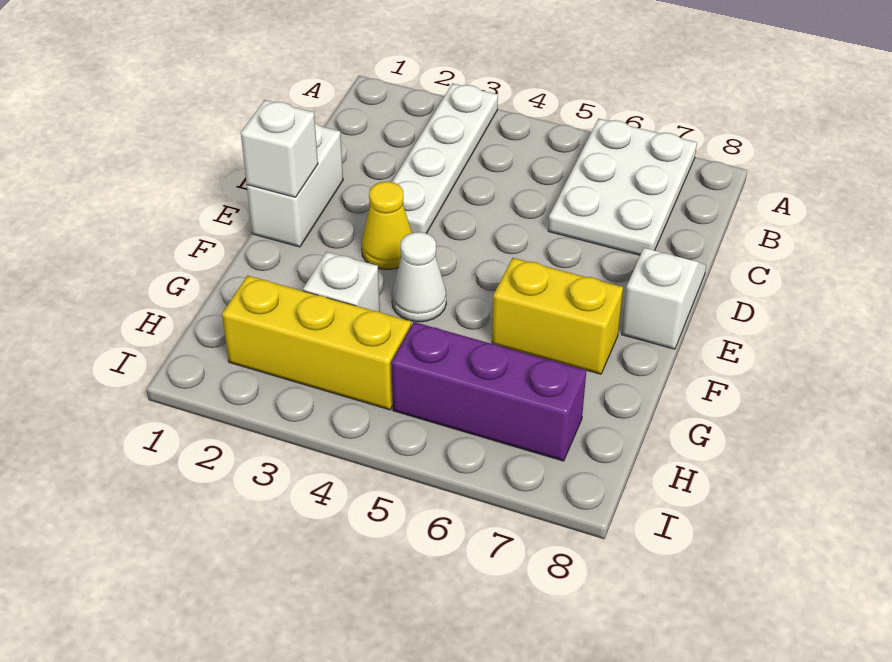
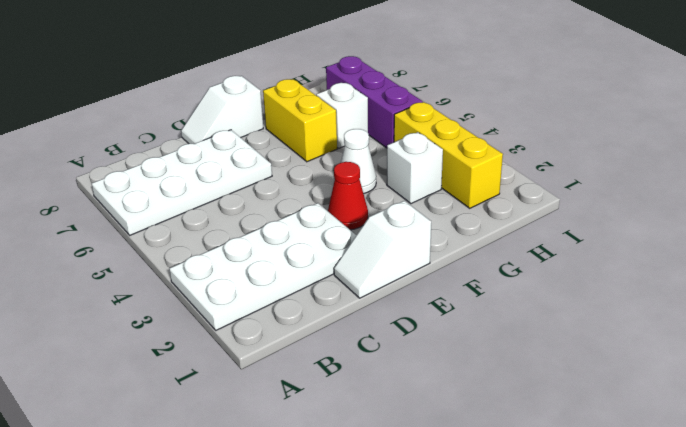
white plate A3:D3 level 1 -> white plate A2:D3 level 1
white plate A6:C7 level 1 -> white plate A6:D7 level 1
white brick D1:E1 level 1 -> white slope D1:E1 level 1 top E
white brick E1 level 2 -> white brick G6 level 1
yellow cone E3 level 1 -> red cone E3 level 1

